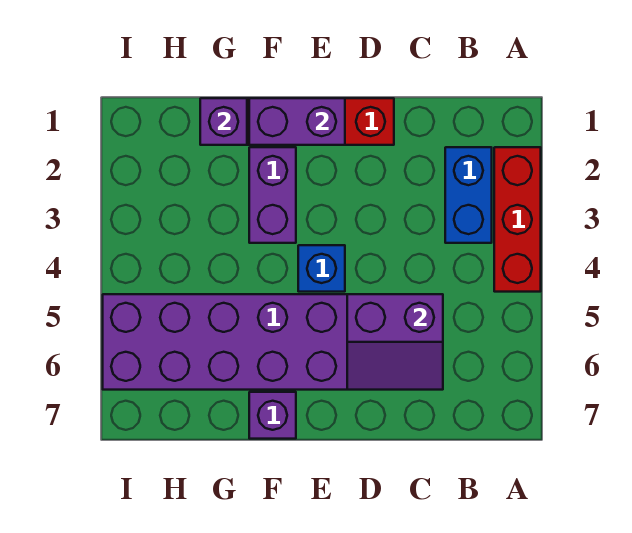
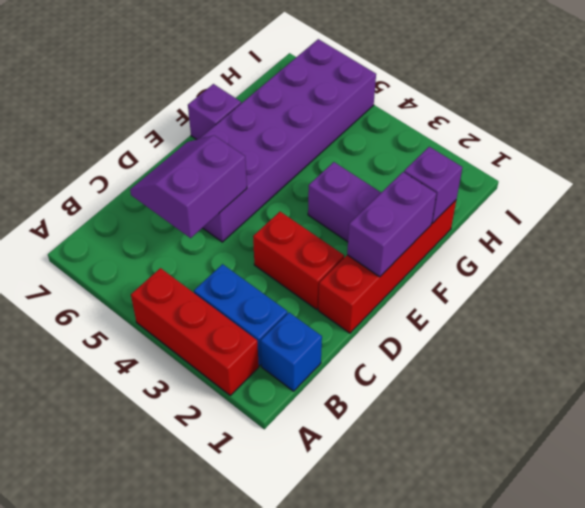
none -> red brick D2:D3 level 1
blue brick E4 level 1 -> blue brick B1 level 1

